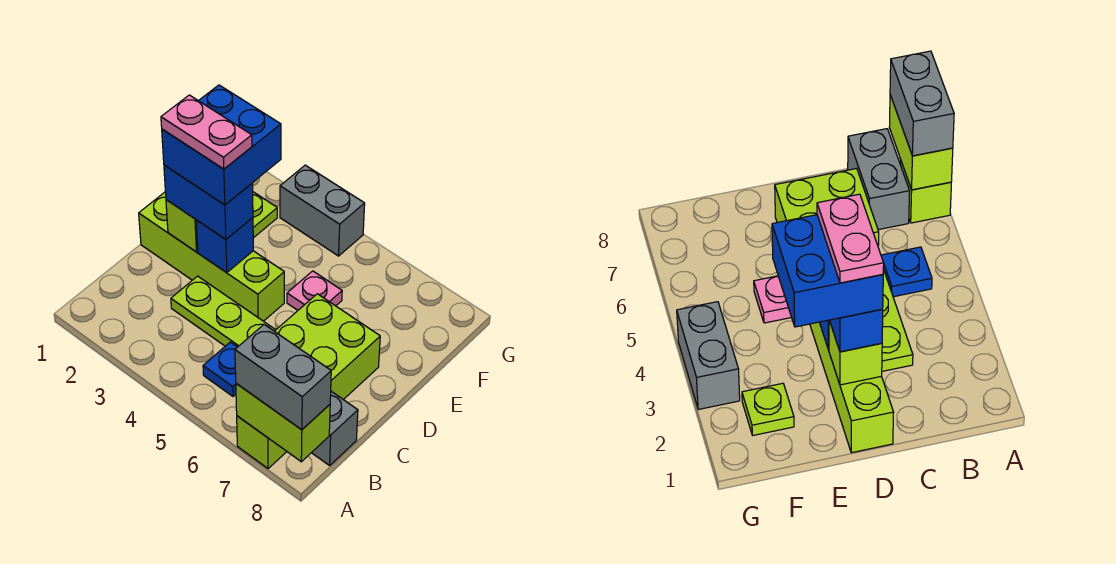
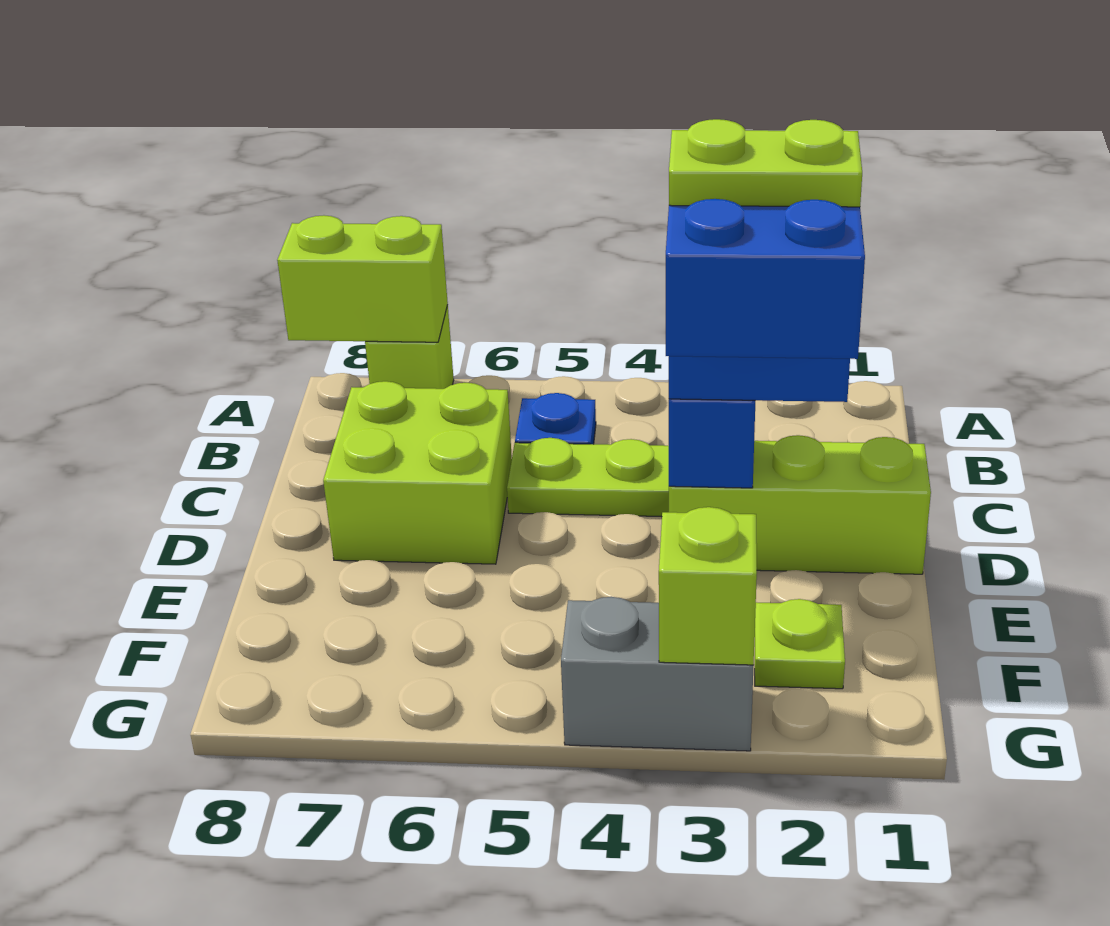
grey brick A7:A8 level 3 -> none
grey brick B7:B8 level 1 -> none
lime brick D1:D4 level 1 -> lime brick D1:D3 level 1
lime brick D2 level 2 -> lime brick G3 level 2
pink plate D2:D3 level 5 -> lime plate D2:D3 level 5
pink plate E5 level 1 -> none

